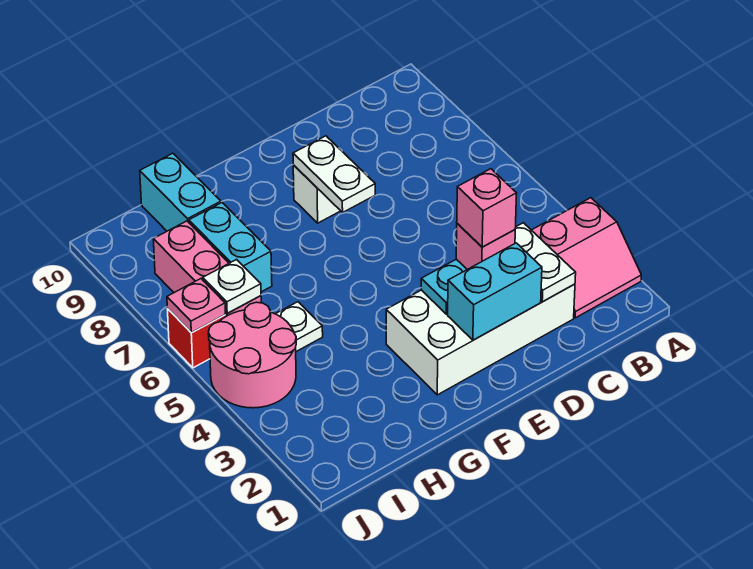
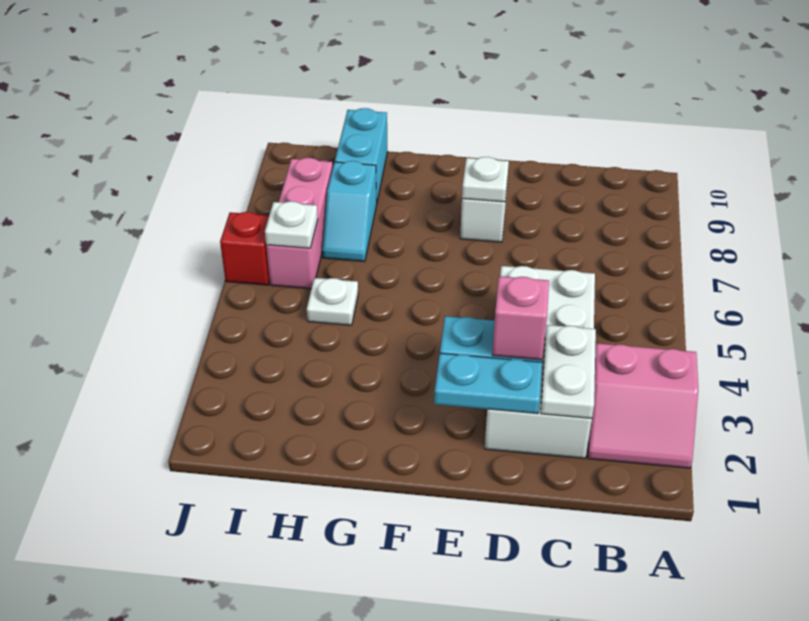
white brick C2:F3 level 1 -> white brick C2:D5 level 1
cyan brick D2:E2 level 2 -> cyan plate D2:E2 level 2
pink brick D3 level 4 -> none
white plate E7:E8 level 2 -> white plate E8 level 2
cyan brick H7:H8 level 1 -> cyan slope H7:H8 level 1 top 8
pink round brick I4:J5 level 1 -> none
pink plate J6 level 2 -> none

